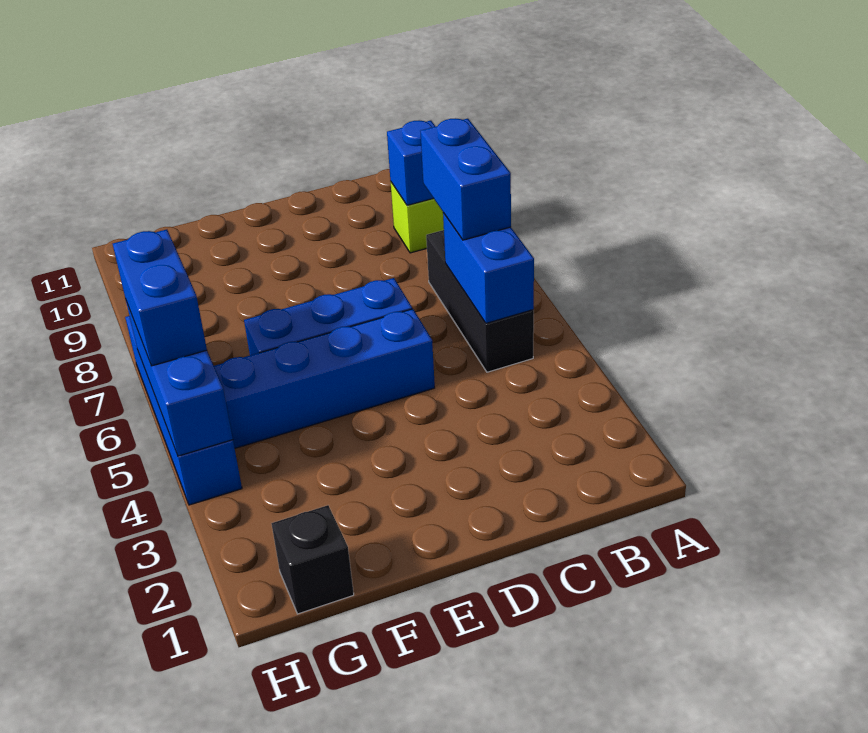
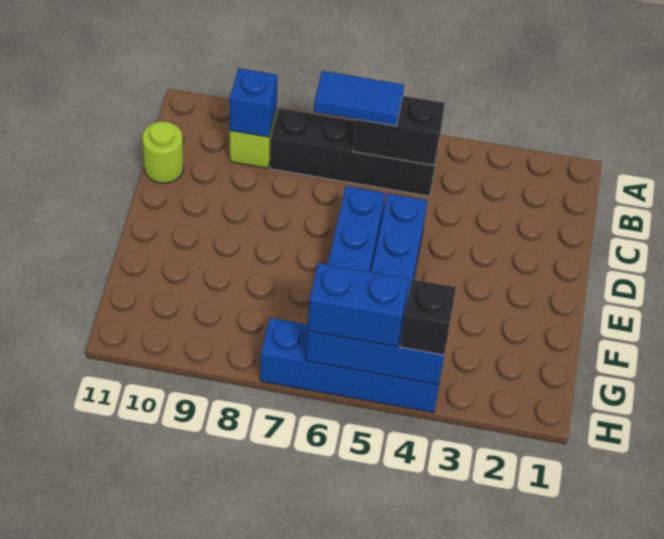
black brick B5:B7 level 1 -> black brick B5:B8 level 1
blue brick B5:B6 level 2 -> black brick B5:B6 level 2
blue brick B6:B7 level 3 -> blue tile B6:B7 level 3
none -> lime round brick C11 level 1
black brick G1 level 1 -> black brick H4 level 3

